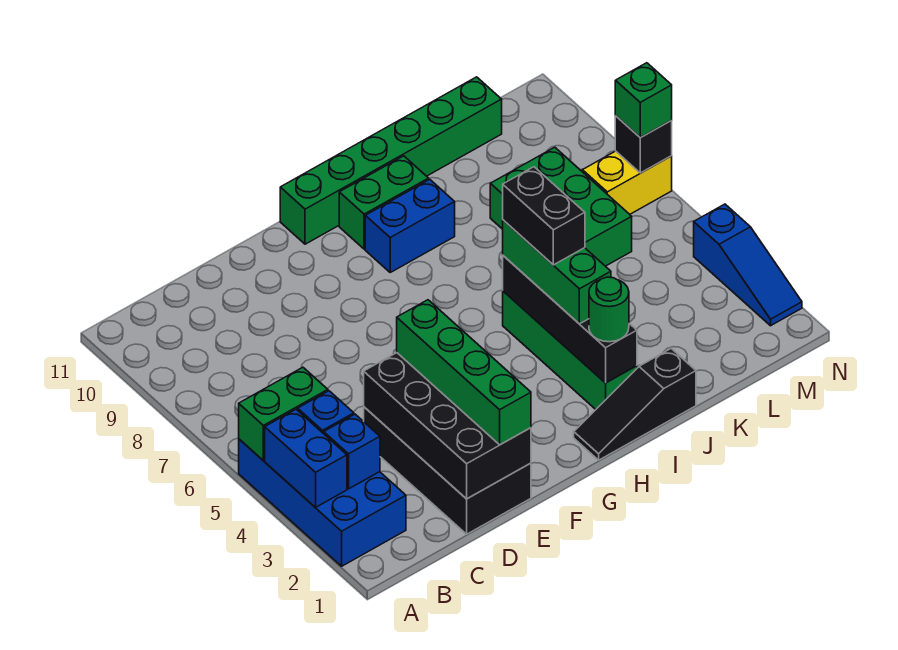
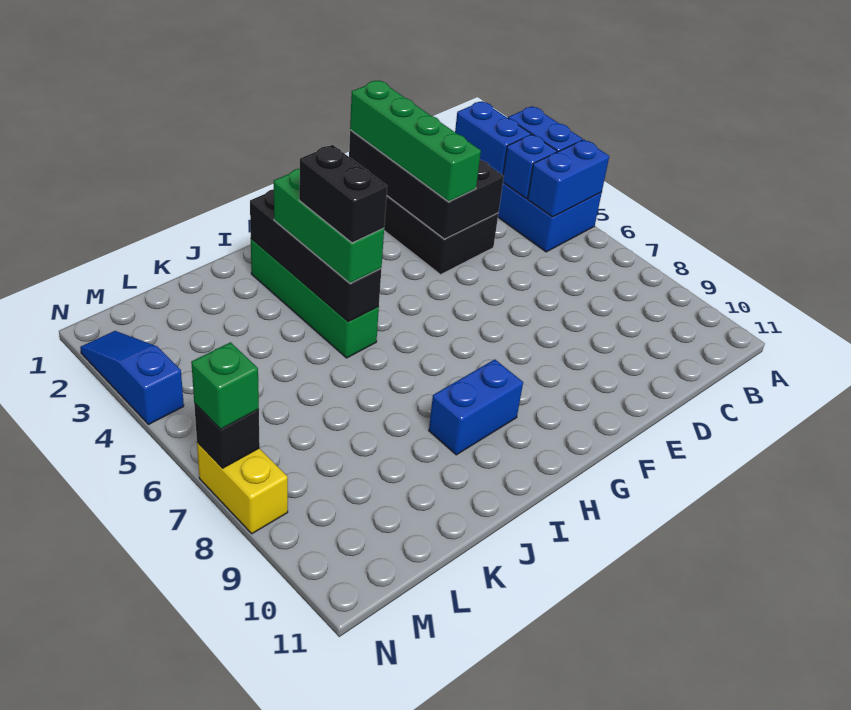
green brick A5:B5 level 2 -> blue brick A5:B5 level 2
blue brick B3 level 2 -> blue brick B2:B3 level 2
green brick G11:L11 level 1 -> none
black slope H1:J1 level 1 top J -> none
green brick H10:I10 level 1 -> none
green round brick I2 level 3 -> none
green brick K6:L8 level 1 -> none
yellow brick M7:N7 level 1 -> yellow brick N7:N8 level 1

